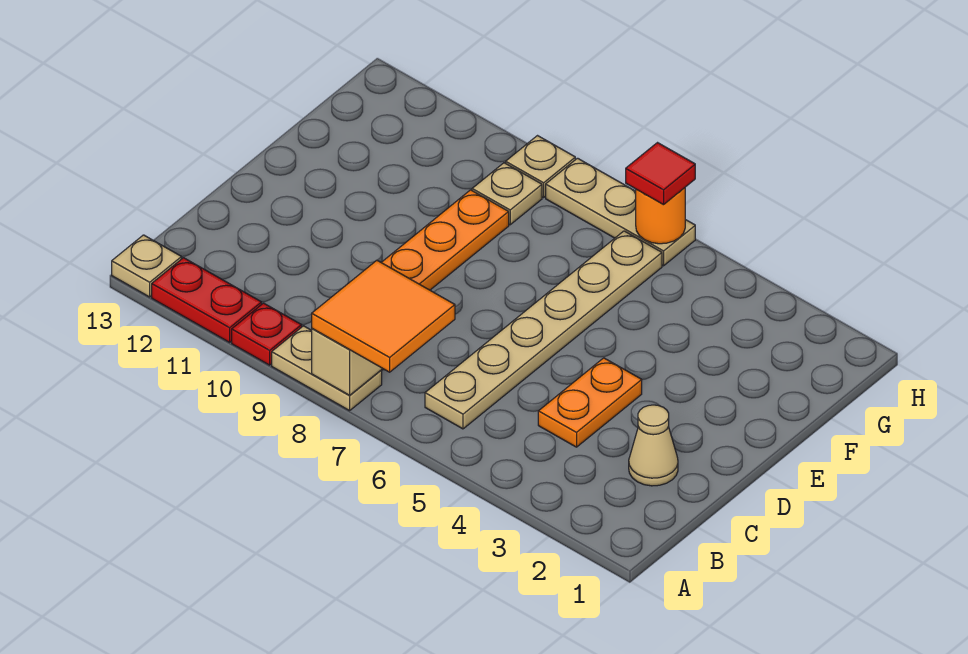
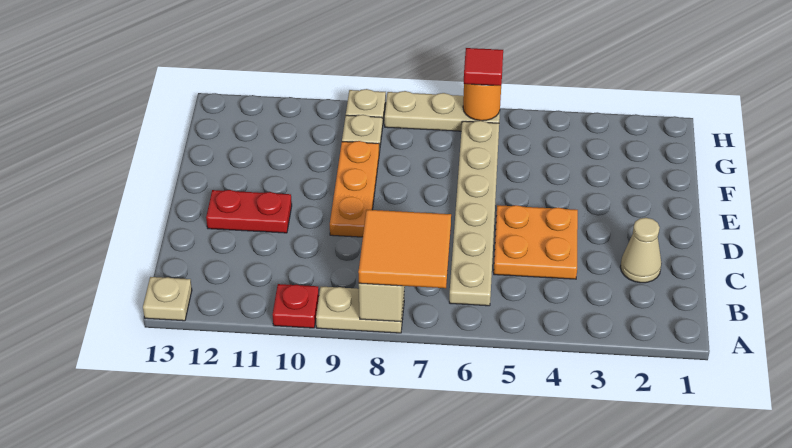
red plate A11:A12 level 1 -> red plate D11:D12 level 1
orange plate C4:D4 level 1 -> orange plate C4:D5 level 1

